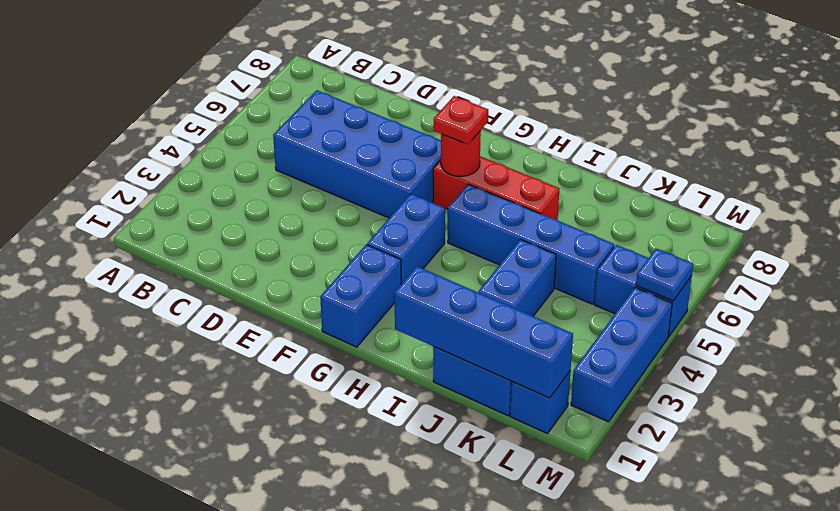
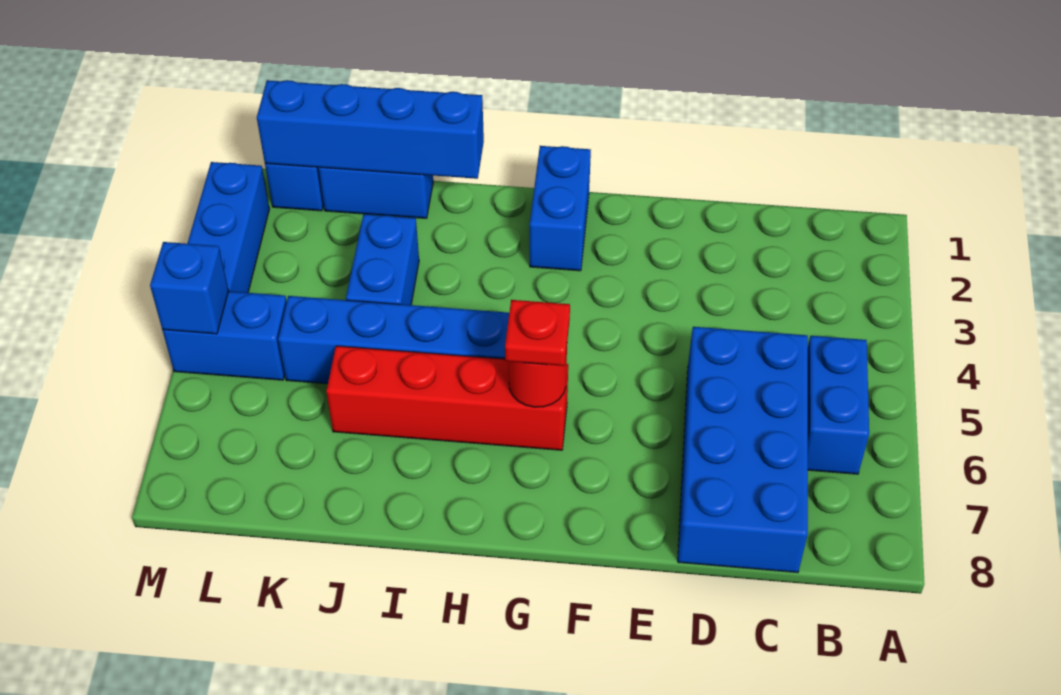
blue brick C5:F6 level 1 -> blue brick C5:D8 level 1
blue brick G3:G4 level 1 -> blue brick B5:B6 level 1
red brick G6:I6 level 1 -> red brick G6:J6 level 1
blue plate M5 level 2 -> blue brick M5 level 2

